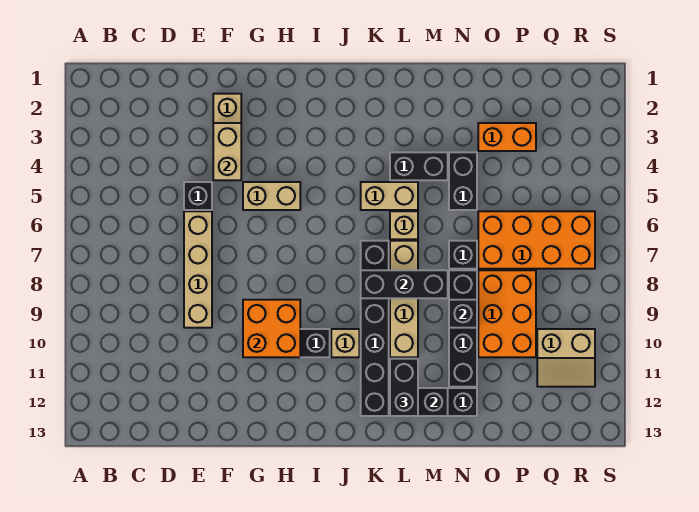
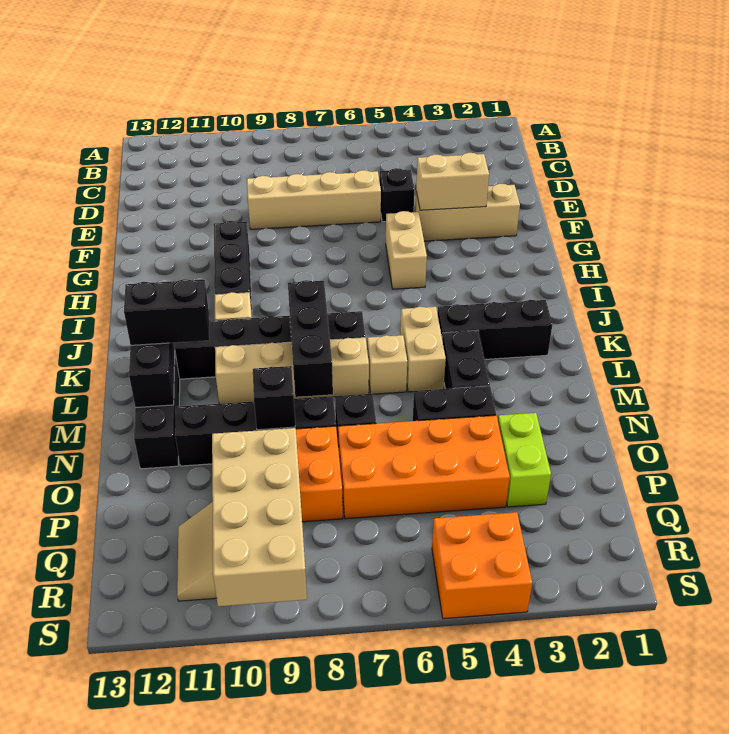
orange brick G9:H10 level 2 -> orange brick R4:S5 level 1
none -> black brick K2:K4 level 1
orange brick O3:P3 level 1 -> lime brick O3:P3 level 1
orange brick O6:R7 level 1 -> orange brick O4:P7 level 1
none -> tan brick P9:S10 level 2

